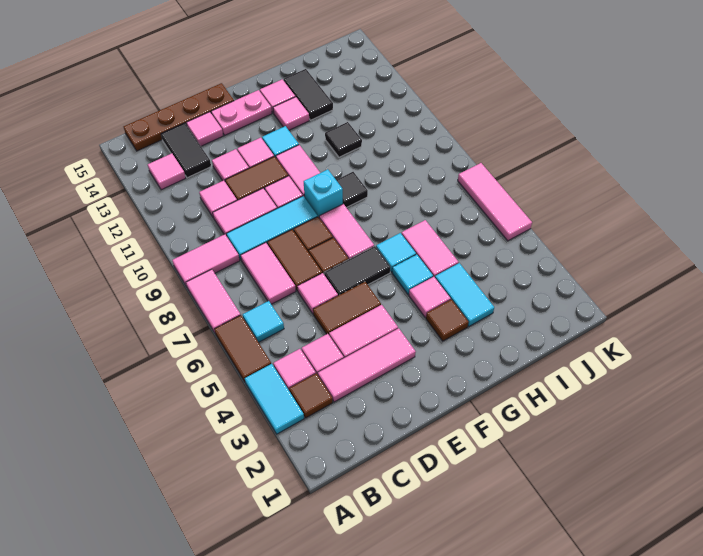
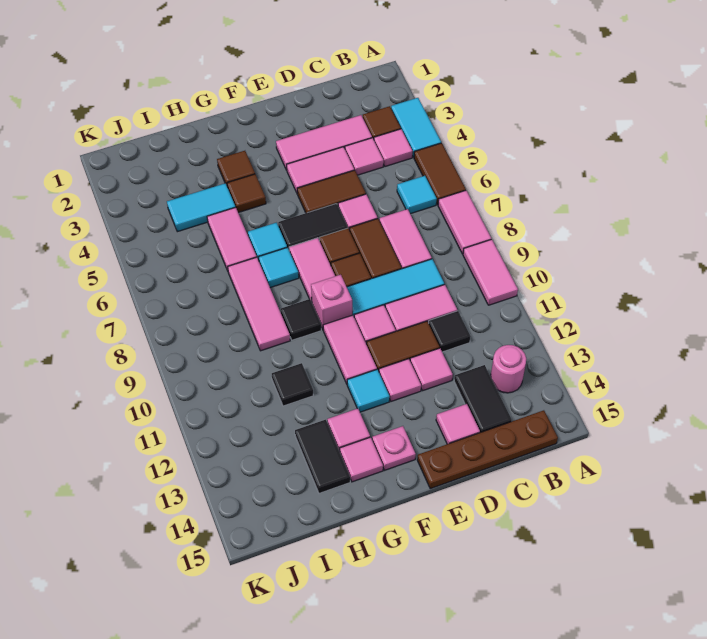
pink tile A9:B9 level 1 -> pink tile A9:A10 level 1
pink tile B13 level 1 -> pink round brick B13 level 1
pink tile C11 level 1 -> black tile C11 level 1
pink plate E14:F14 level 1 -> pink plate F14 level 1
cyan brick F9 level 1 -> pink brick F9 level 1
pink tile G4 level 1 -> brown tile G4 level 1
cyan tile G5 level 1 -> cyan tile G7 level 1
cyan tile H3:H4 level 1 -> cyan tile H4:I4 level 1
pink tile K5:K7 level 1 -> pink tile H7:H9 level 1

